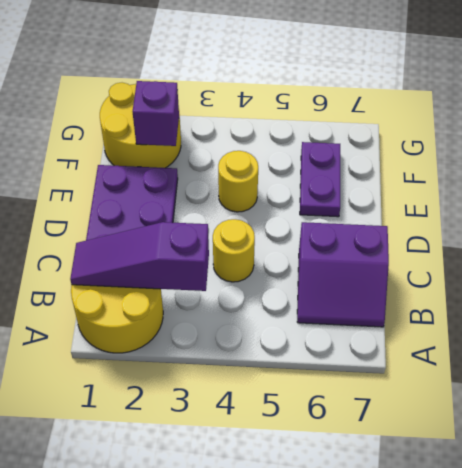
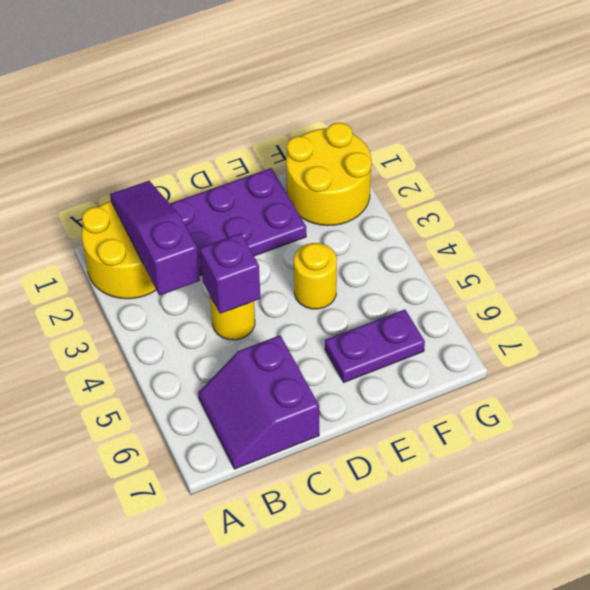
purple brick F2 level 2 -> purple brick C4 level 2

